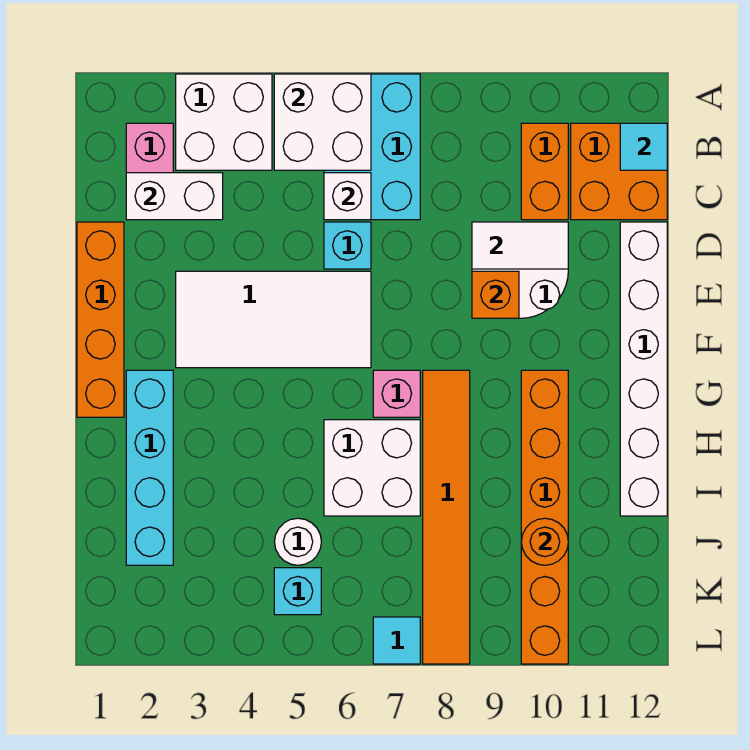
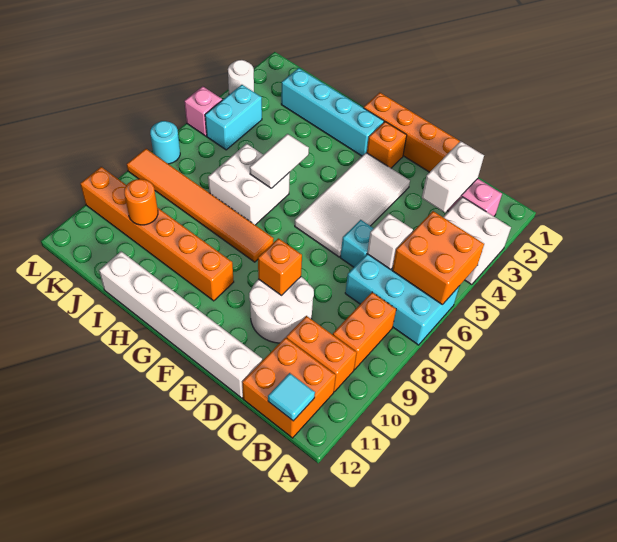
white brick A5:B6 level 2 -> orange brick A5:B6 level 2
none -> orange brick B8:B9 level 1
white tile D9:D10 level 2 -> white tile H5:H6 level 2
none -> orange brick F2 level 1
pink brick G7 level 1 -> pink brick L5 level 1
white round brick J5 level 1 -> white round brick L3 level 1
cyan brick K5 level 1 -> cyan brick K4:K5 level 1
cyan tile L7 level 1 -> cyan round brick L7 level 1

